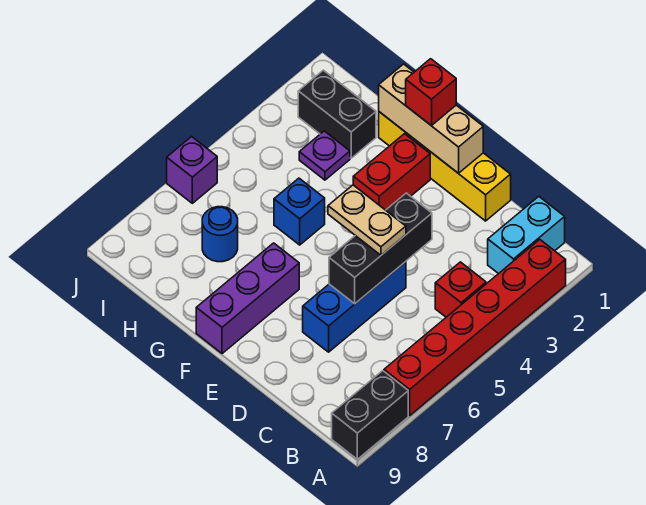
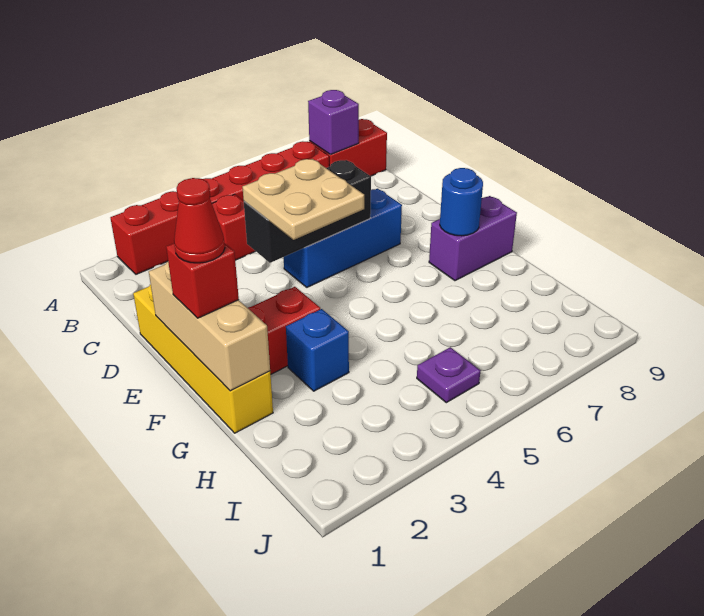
black brick A8:A9 level 1 -> red brick A8:A9 level 1
cyan brick B1:B2 level 1 -> none
tan plate D5:E5 level 3 -> tan plate D4:E5 level 3
none -> red cone F1 level 4
purple brick F7:F9 level 1 -> purple brick F8:F9 level 1
blue brick G5 level 1 -> blue brick G3 level 1
black brick H2:I2 level 1 -> none
purple plate H3 level 1 -> purple plate I5 level 1
blue round brick H7 level 1 -> blue round brick F8 level 2
purple brick J6 level 1 -> purple brick A8 level 2

